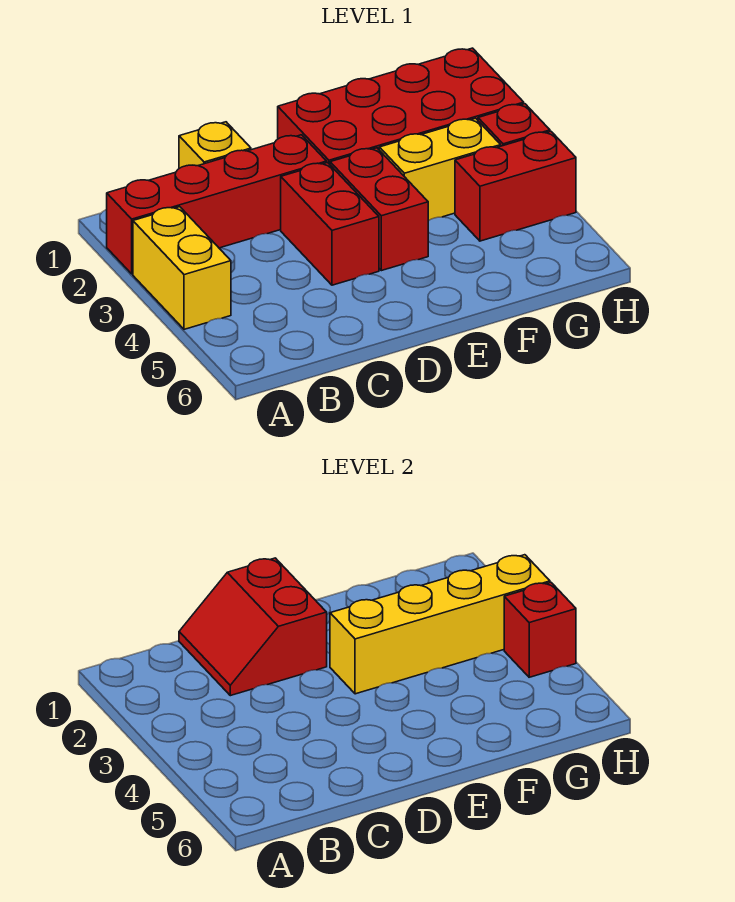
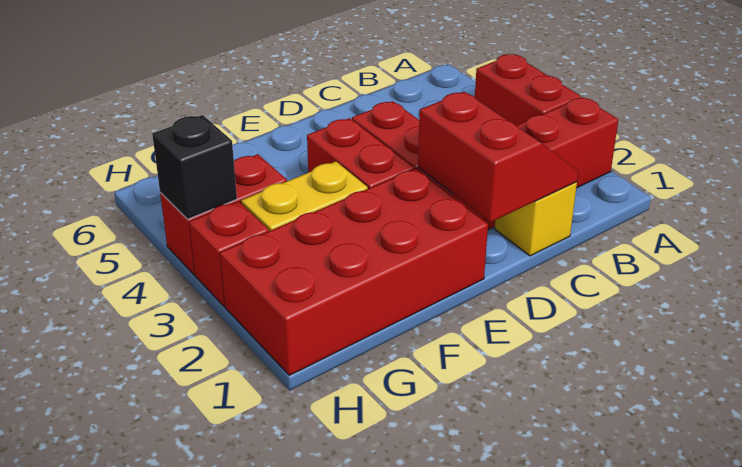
yellow brick A3:A4 level 1 -> red brick A3:A4 level 1
yellow brick E3:H3 level 2 -> none
red brick H4 level 2 -> black brick H4 level 2

